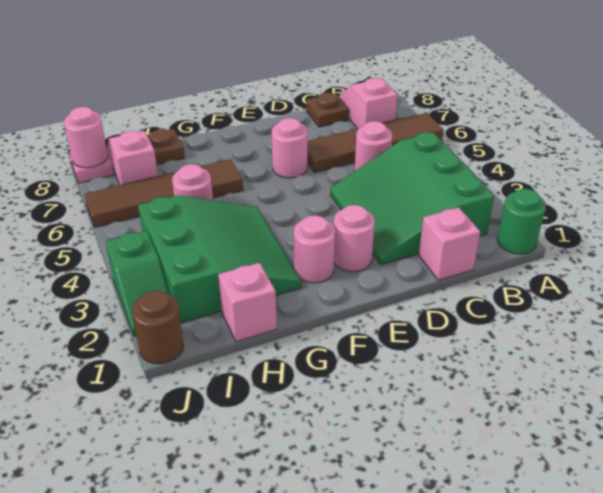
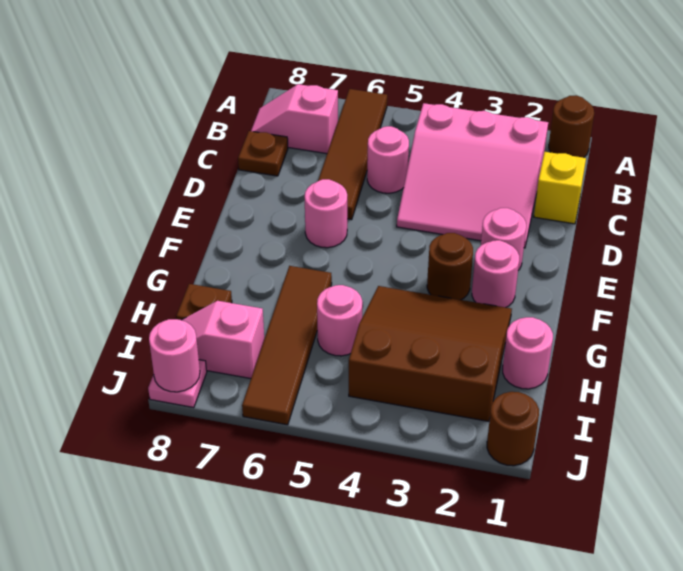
green round brick A1 level 1 -> brown round brick A1 level 1
green slope B2:D4 level 1 top B -> pink slope B2:D4 level 1 top B
pink brick C1 level 1 -> yellow brick C1 level 1
none -> brown round brick F3 level 1
green slope G2:I4 level 1 top I -> brown slope G2:I4 level 1 top I
pink brick H1 level 1 -> pink round brick H1 level 1
green slope J2:J3 level 1 top 3 -> none

